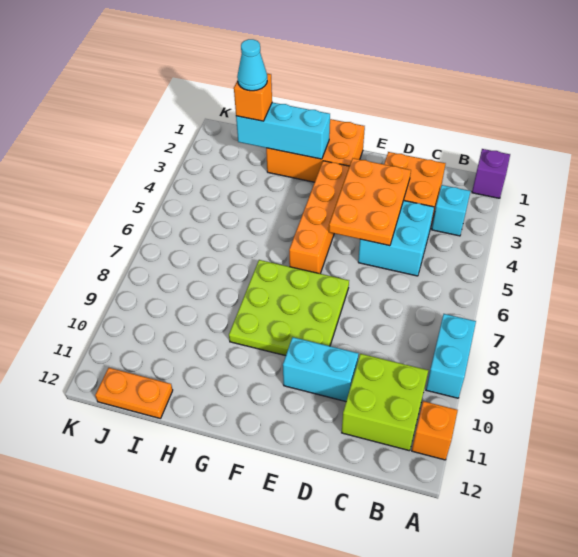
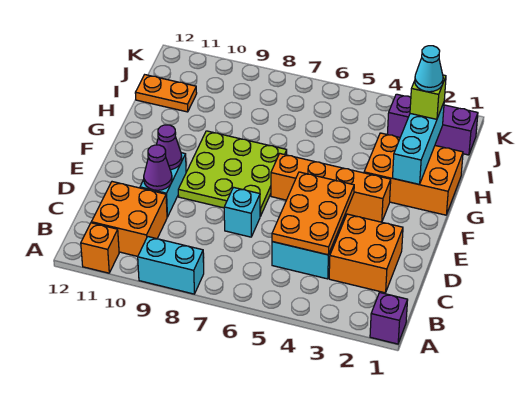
cyan brick B3 level 1 -> cyan brick D7 level 1
lime brick B10:C11 level 1 -> orange brick B10:C11 level 1
orange plate D3:E5 level 2 -> orange plate C4:E5 level 2
none -> purple cone D10 level 2
none -> purple cone E10 level 2
orange brick F1:H2 level 1 -> orange brick G1:H3 level 1
orange brick I2 level 3 -> lime brick I2 level 3
orange plate I12:J12 level 1 -> orange plate I11:I12 level 1
none -> purple brick J1:J3 level 1

